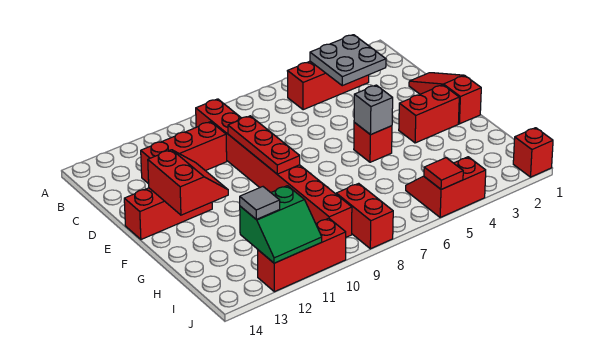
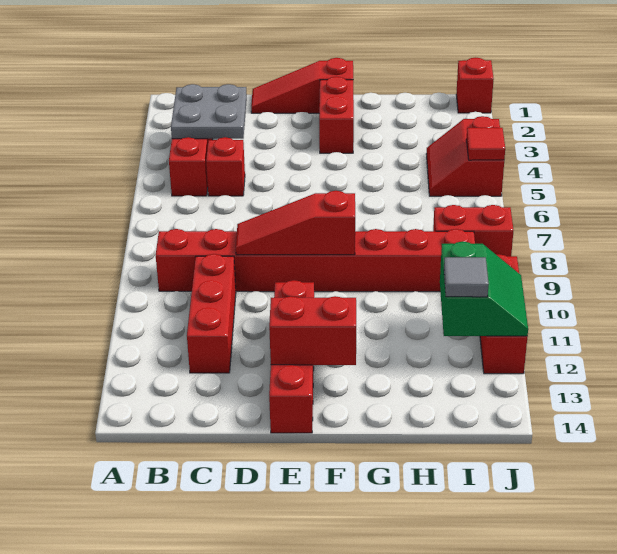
red plate D9:F9 level 2 -> red slope D9:F9 level 2 top F
red brick E12:E14 level 1 -> red brick E11:E14 level 1
red brick F5 level 1 -> red brick C5 level 1
grey brick F5 level 2 -> none

